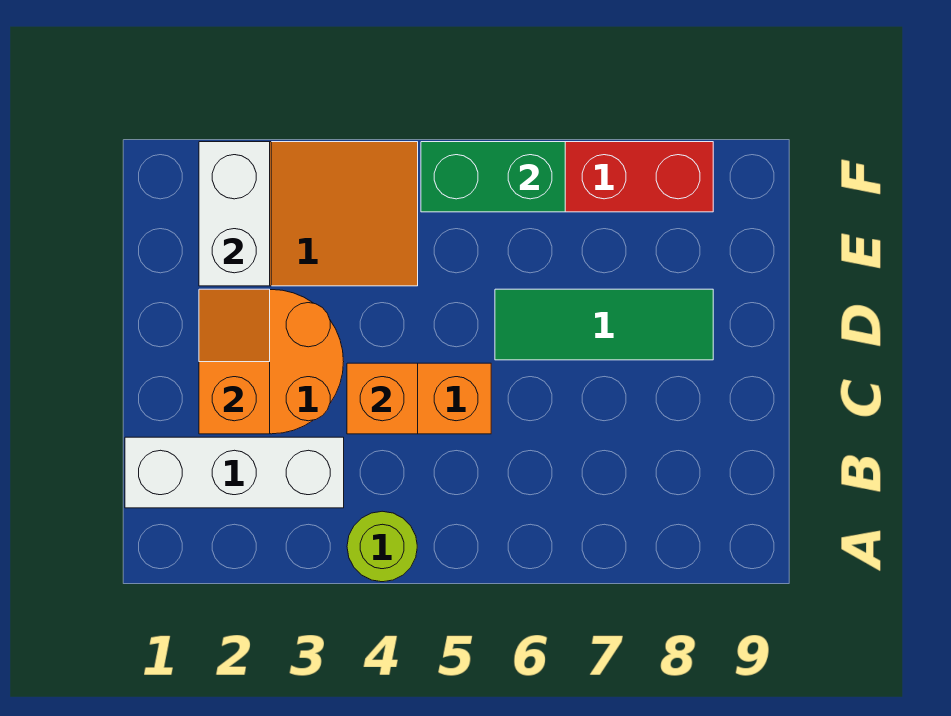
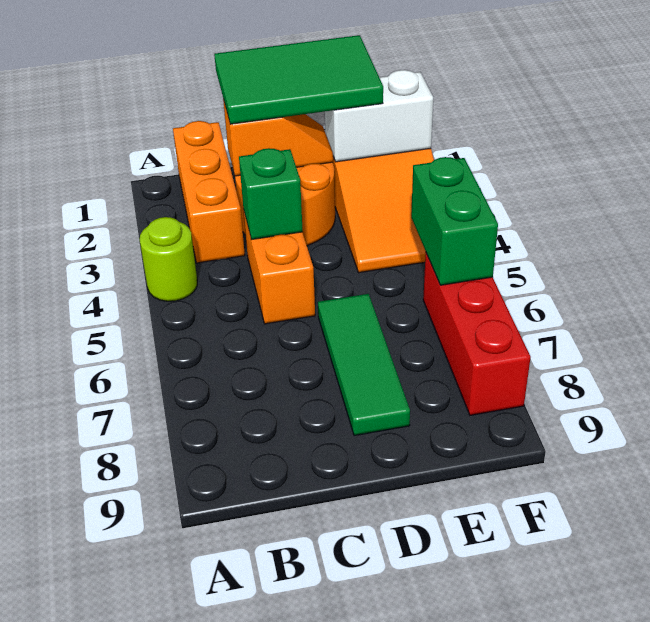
white brick B1:B3 level 1 -> orange brick B1:B3 level 1
none -> green tile C1:E2 level 3
orange brick C4 level 2 -> green brick C4 level 2

